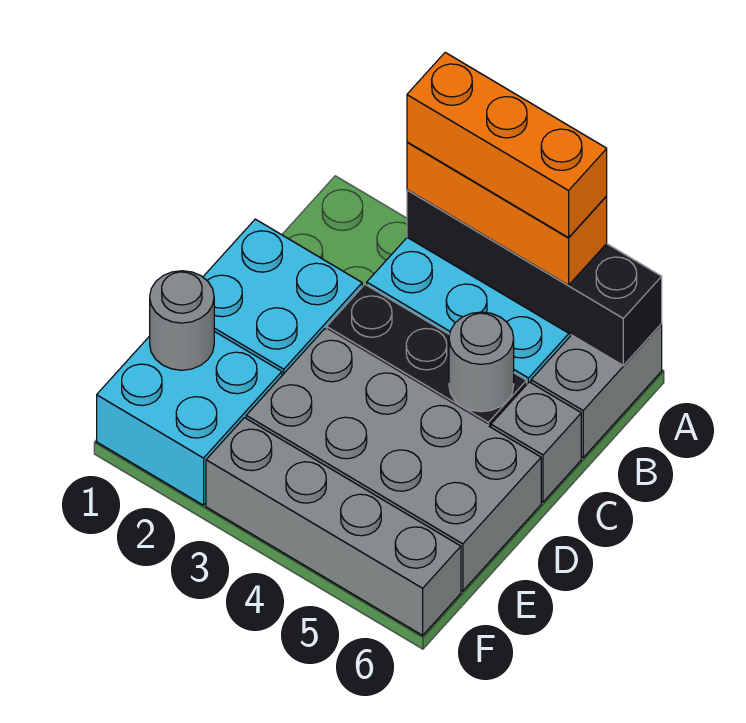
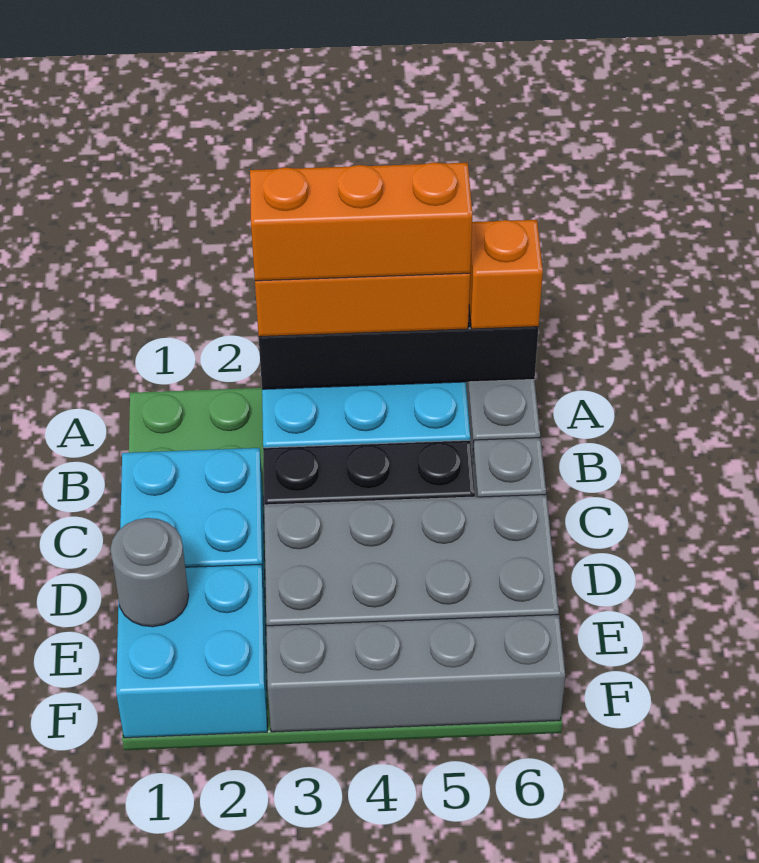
none -> orange brick A6 level 3
grey round brick C5 level 2 -> none

